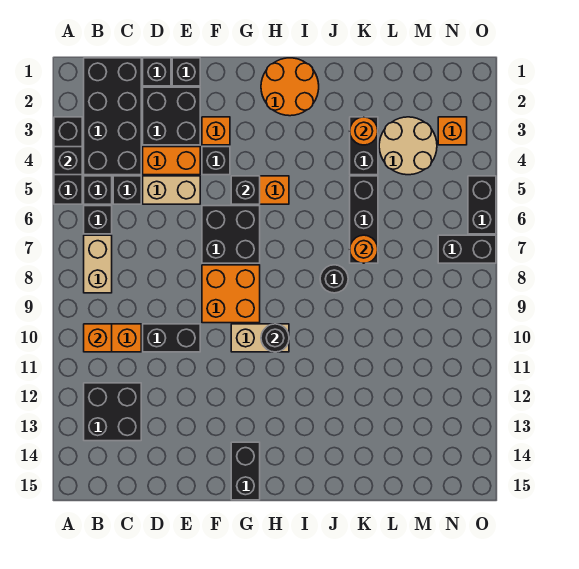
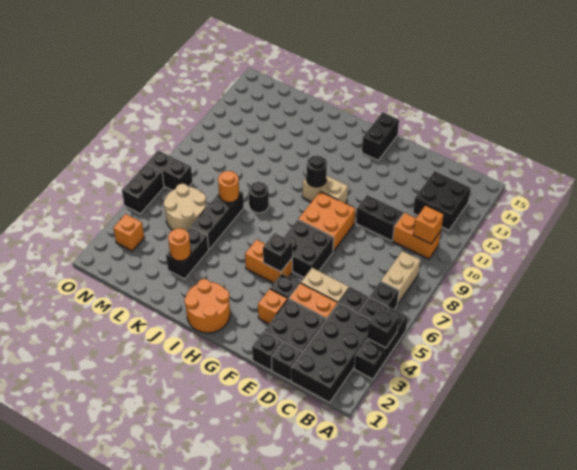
tan round brick L3:M4 level 1 -> tan round brick L5:M6 level 1

